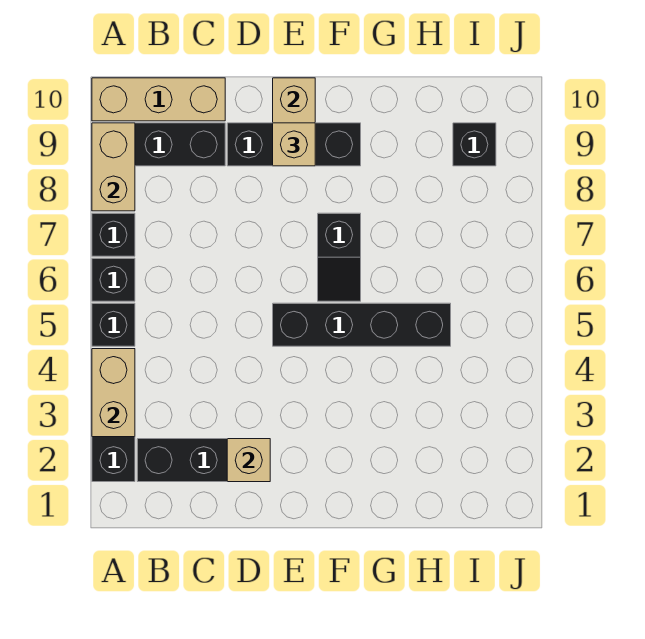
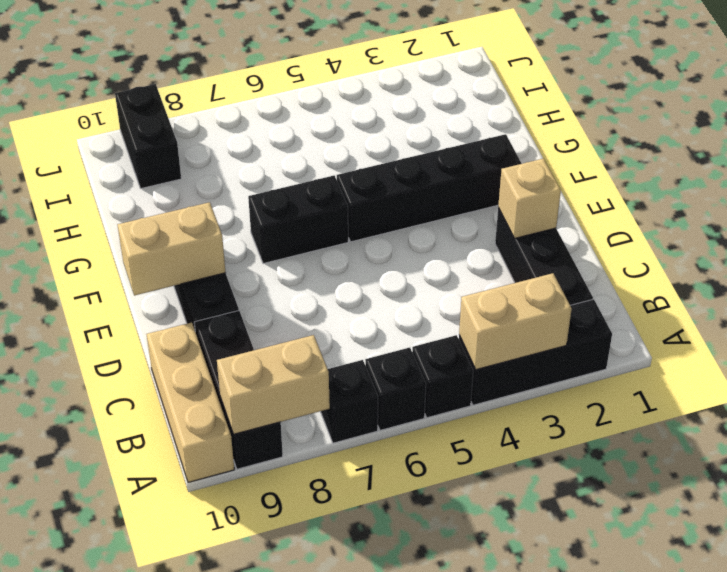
black brick E5:H5 level 1 -> black brick F2:F5 level 1
tan brick E9 level 3 -> none
black slope F6:F7 level 1 top 7 -> black brick F6:F7 level 1
black brick I9 level 1 -> black brick I9:J9 level 1

